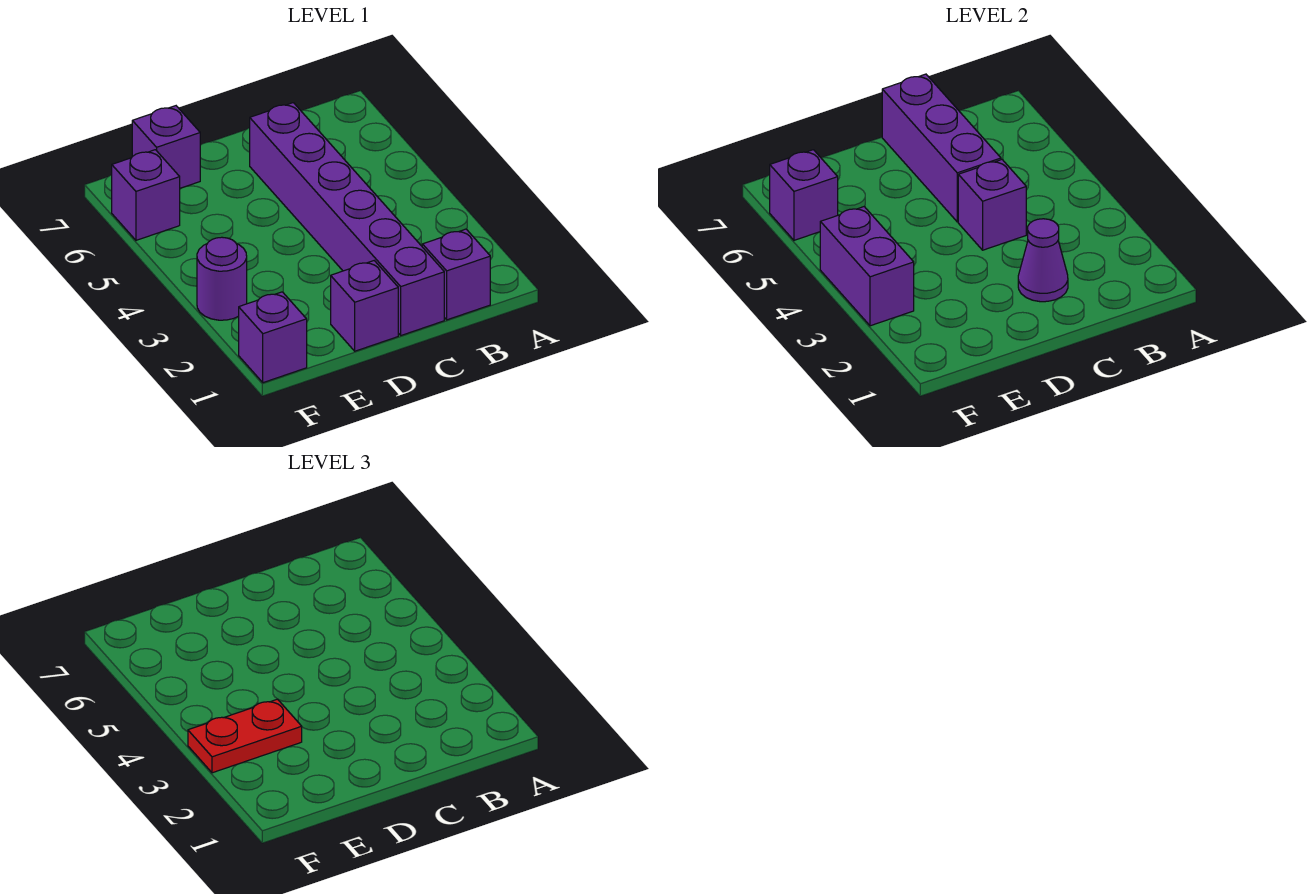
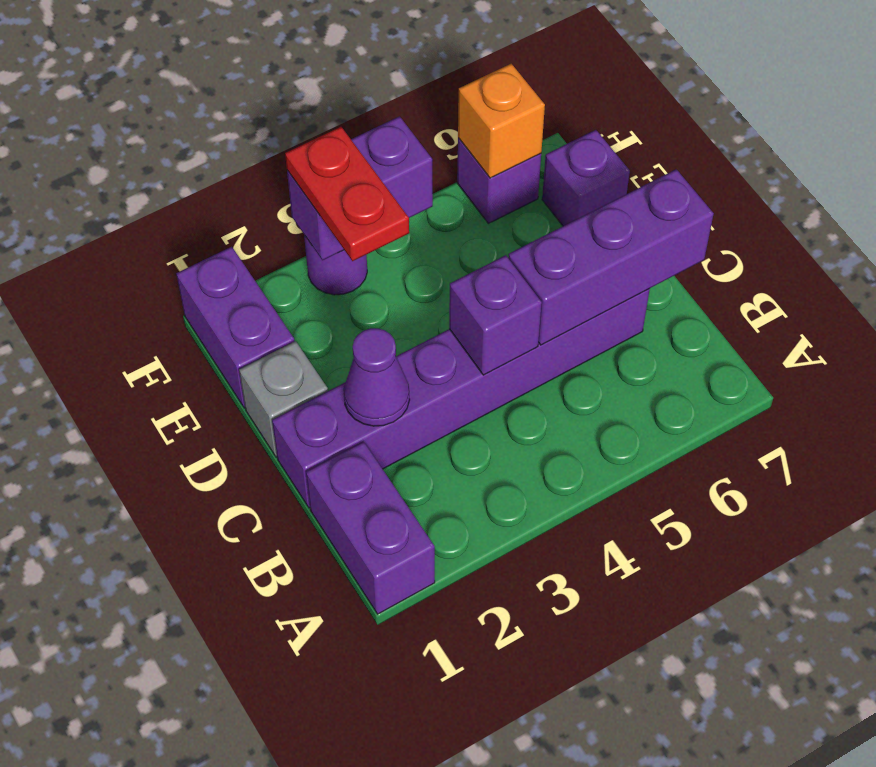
purple brick B1 level 1 -> purple brick A1:B1 level 1
purple brick D1 level 1 -> grey brick D1 level 1
purple brick F1 level 1 -> purple brick E1:F1 level 1
purple brick F6 level 2 -> orange brick F6 level 2

